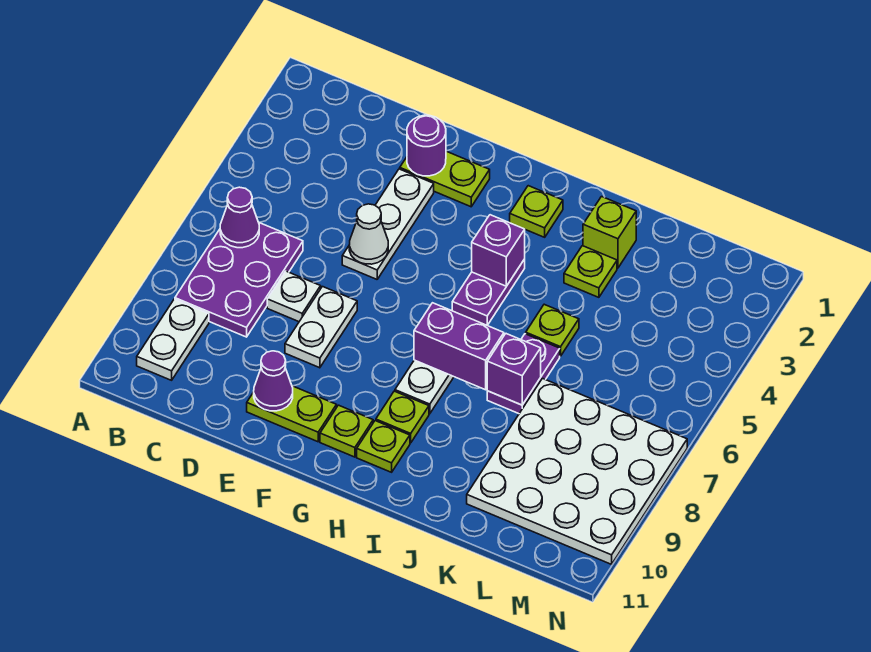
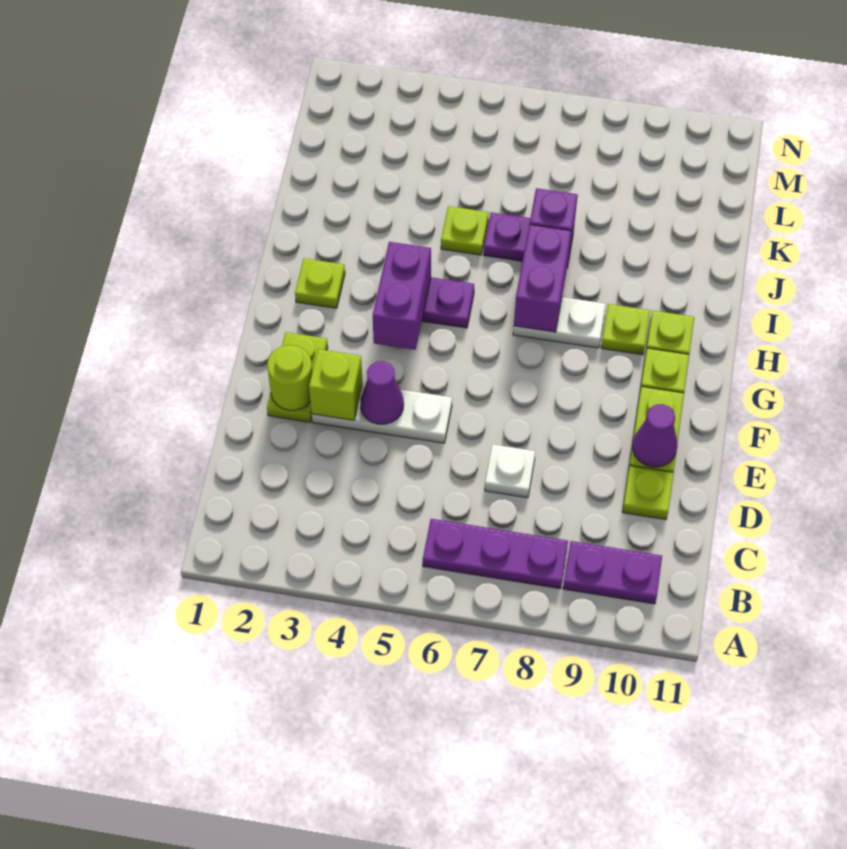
purple plate B6:C8 level 1 -> purple plate B6:B8 level 1
purple cone B6 level 2 -> purple cone E4 level 2
white plate B9:B10 level 1 -> purple plate B9:B10 level 1
purple round brick E2 level 2 -> lime round brick E2 level 2
white cone E5 level 2 -> none
white plate E7:E8 level 1 -> none
purple brick H4 level 2 -> purple brick G4:H4 level 2
lime brick J2 level 1 -> lime brick E3 level 2
lime plate J3 level 1 -> lime plate D10 level 1
white plate K7:N10 level 1 -> none

